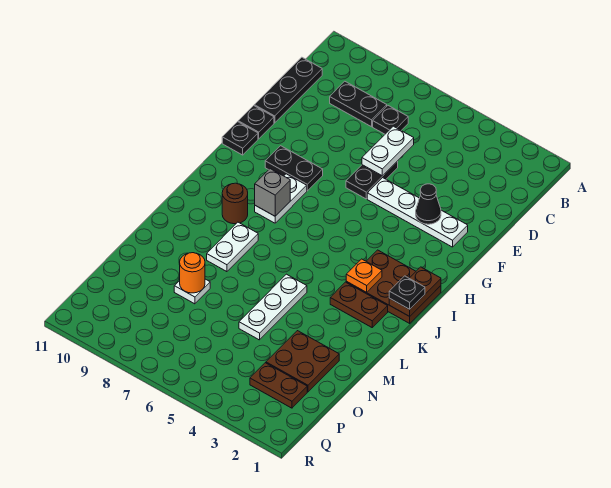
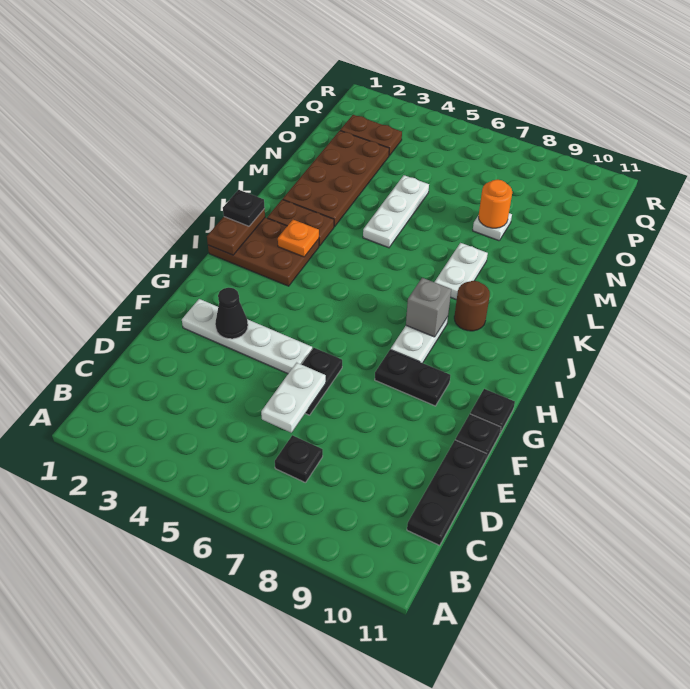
black plate C8:C9 level 1 -> none
brown plate N2:O3 level 1 -> brown plate L2:O3 level 1

